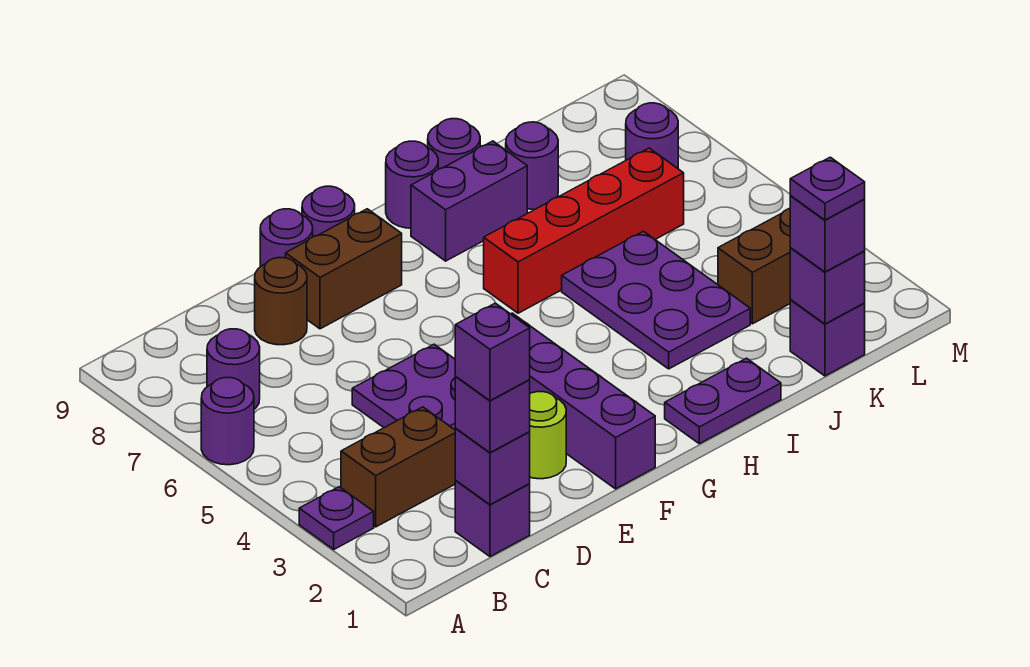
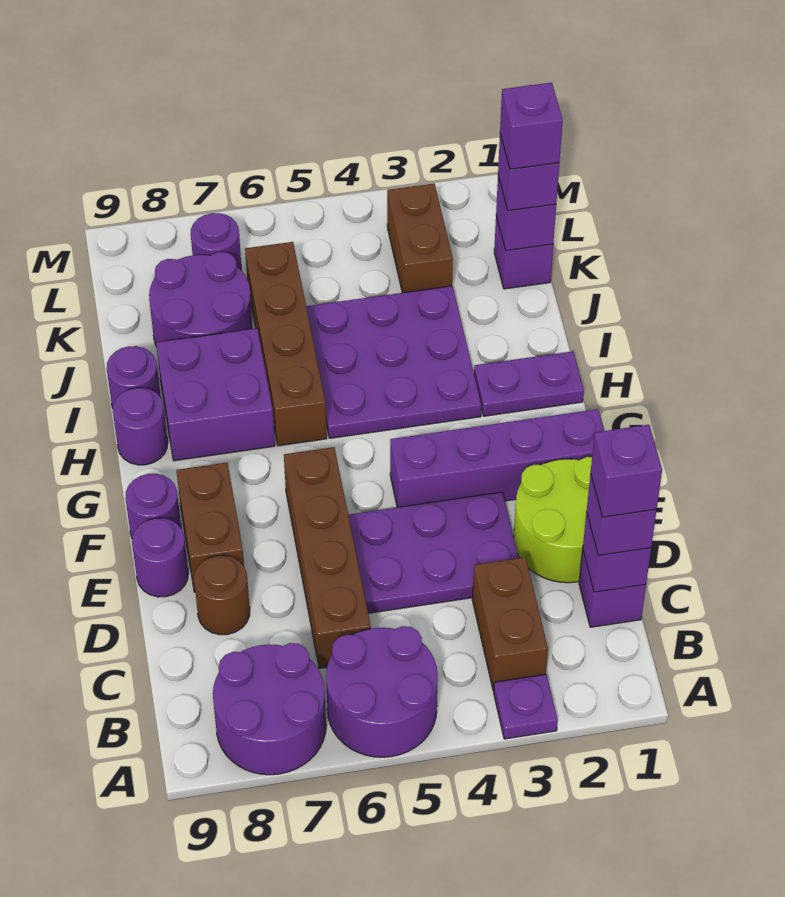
purple round brick A6 level 1 -> purple round brick A5:B6 level 1
purple round brick B7 level 1 -> purple round brick A7:B8 level 1
none -> brown brick C6:F6 level 1
lime round brick E2 level 1 -> lime round brick D1:E2 level 1
purple plate H1:I1 level 1 -> purple plate H1:H2 level 1
red brick H6:K6 level 1 -> brown brick H6:K6 level 1
purple brick H8:I8 level 1 -> purple brick H7:I8 level 1
purple plate I3:J5 level 1 -> purple plate H3:J5 level 1
purple round brick J8 level 1 -> purple round brick J7:K8 level 1
purple plate K1 level 4 -> purple brick K1 level 4

